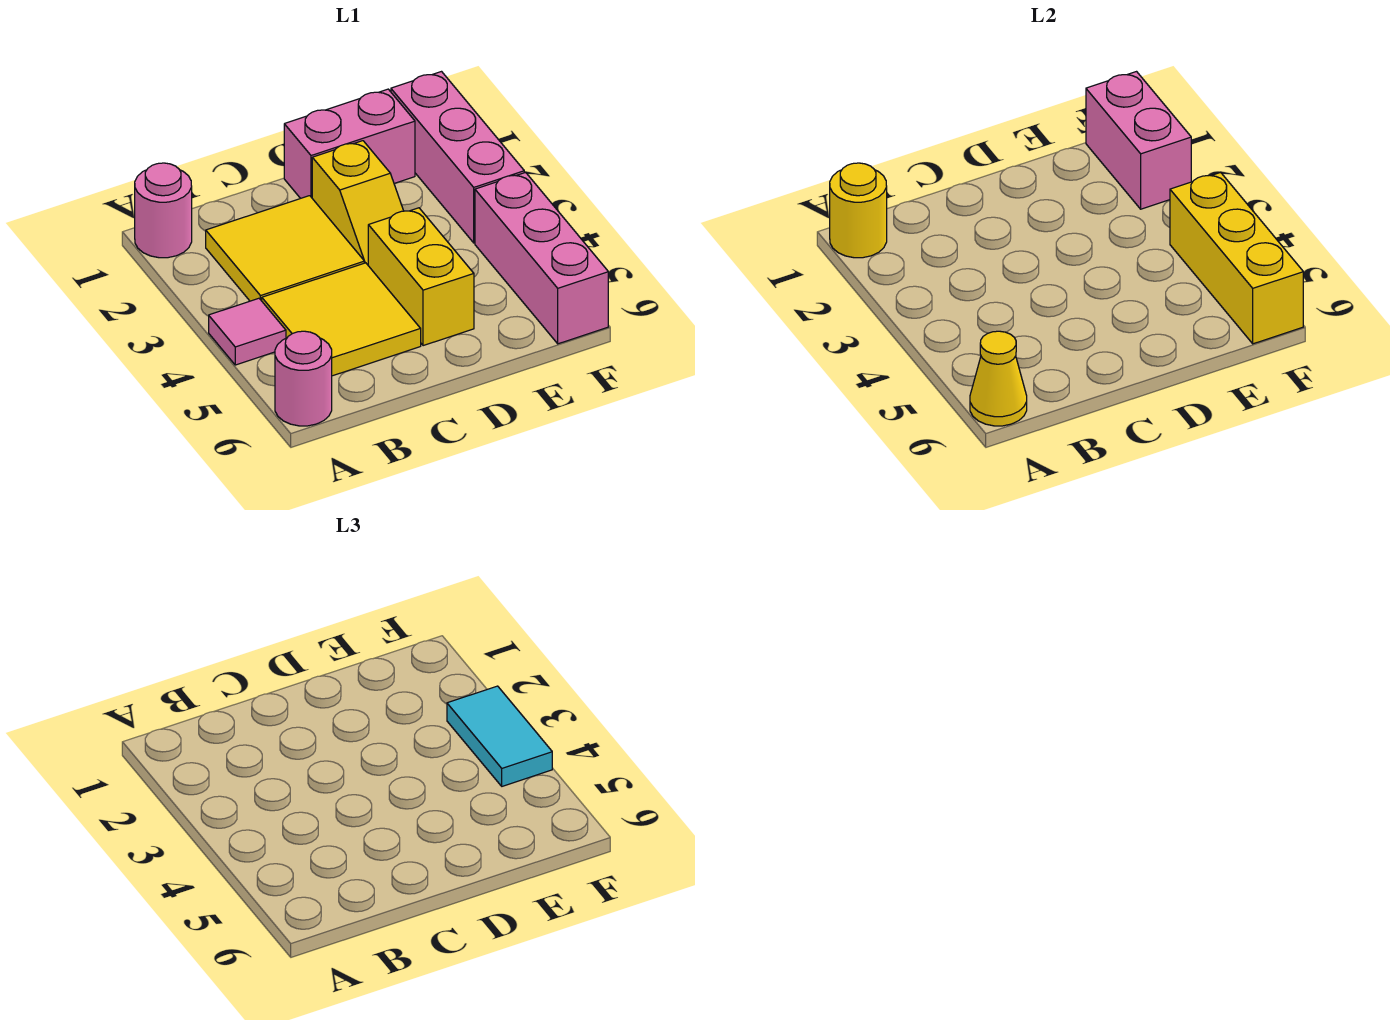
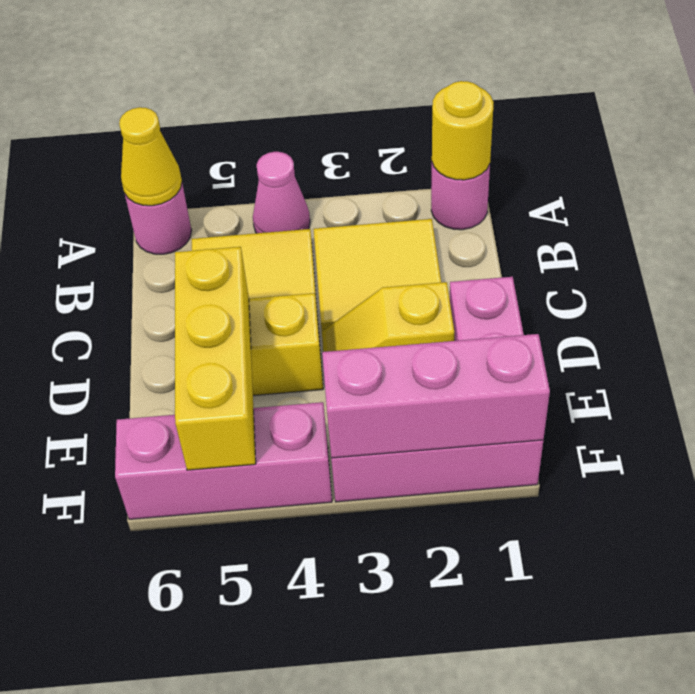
pink tile A4 level 1 -> pink cone A4 level 1
pink brick F1:F2 level 2 -> pink brick F1:F3 level 2
cyan tile F3:F4 level 3 -> none
yellow brick F4:F6 level 2 -> yellow brick D5:F5 level 2

